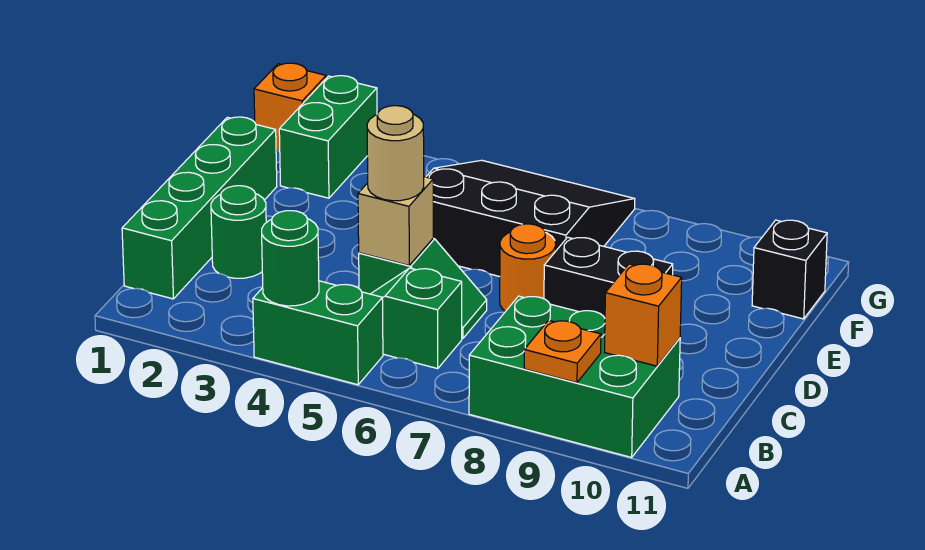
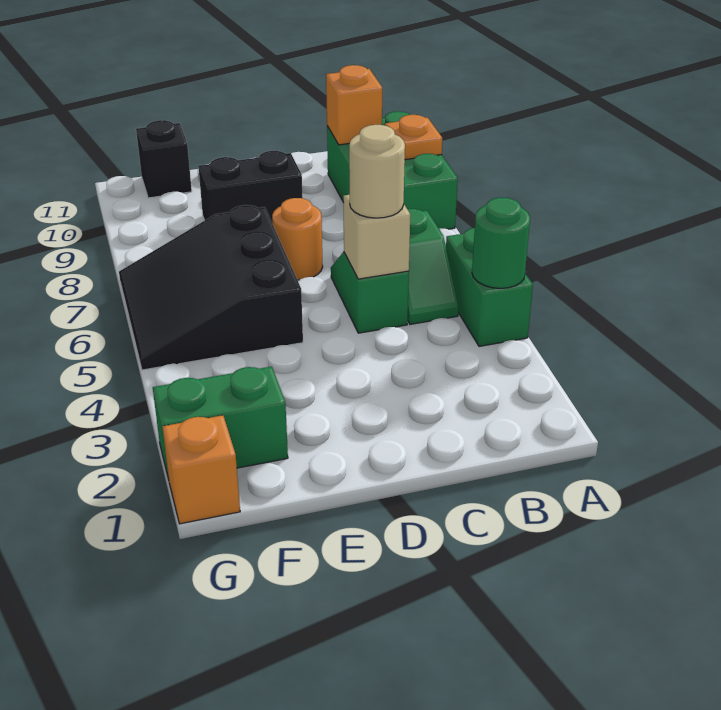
green brick B1:E1 level 1 -> none
green round brick C2 level 1 -> none
black brick D8:D9 level 1 -> black brick D9:E9 level 1

